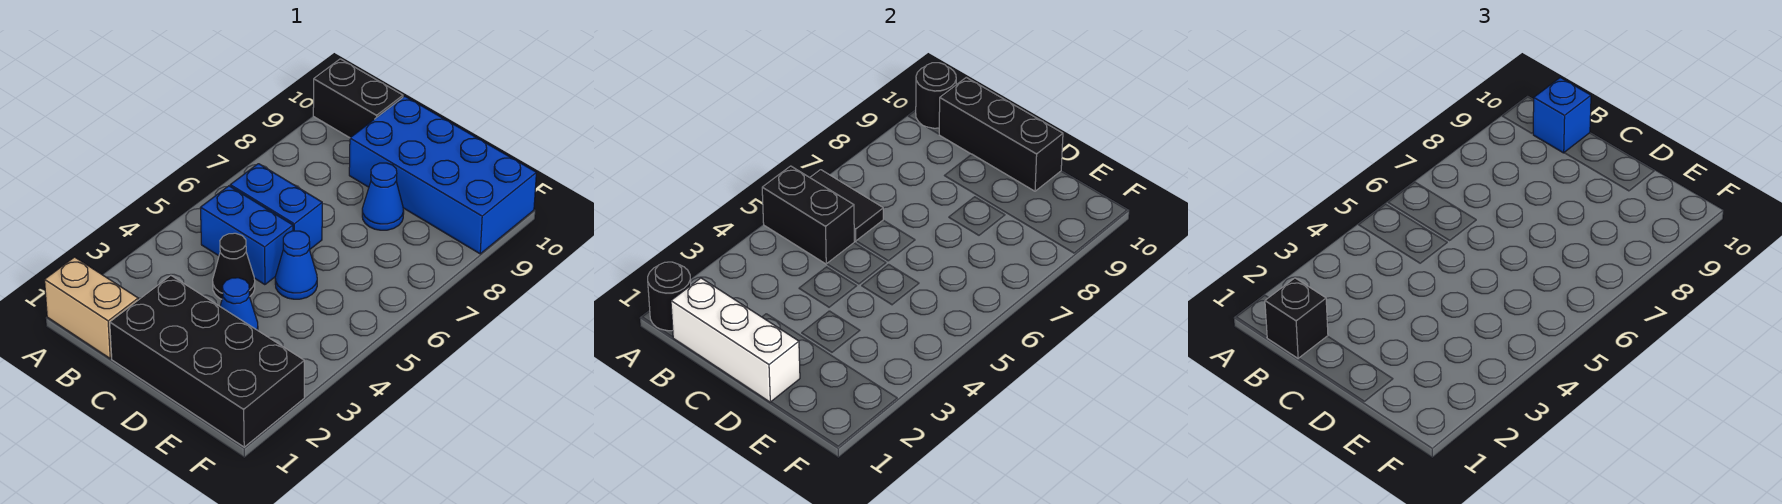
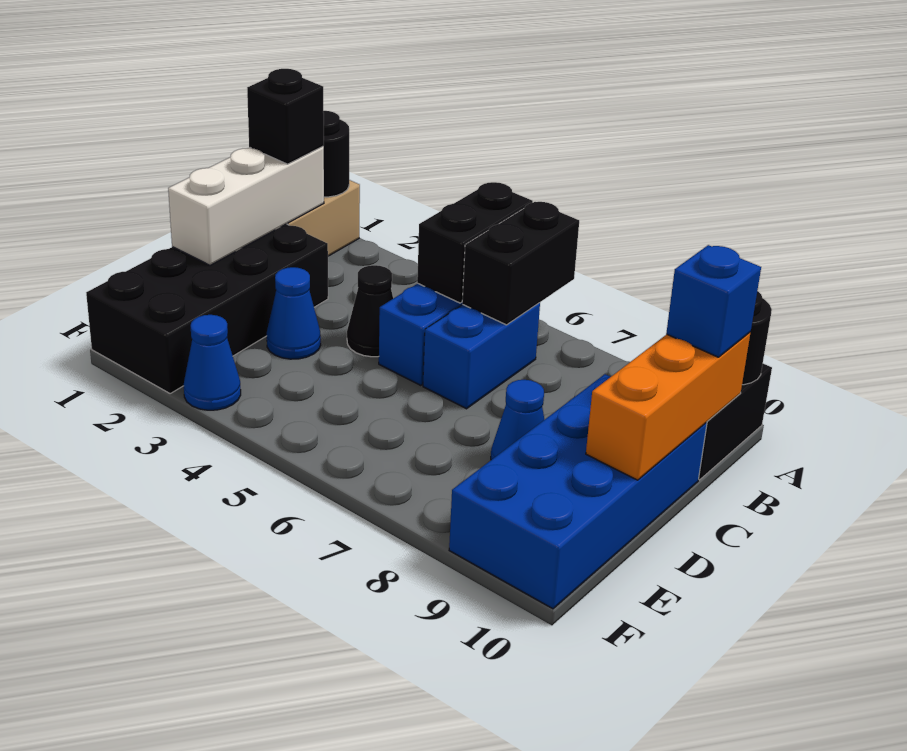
black tile A6:B6 level 2 -> black brick A6:B6 level 2
black brick B10:D10 level 2 -> orange brick B10:D10 level 2
blue cone D5 level 1 -> blue cone F3 level 1

